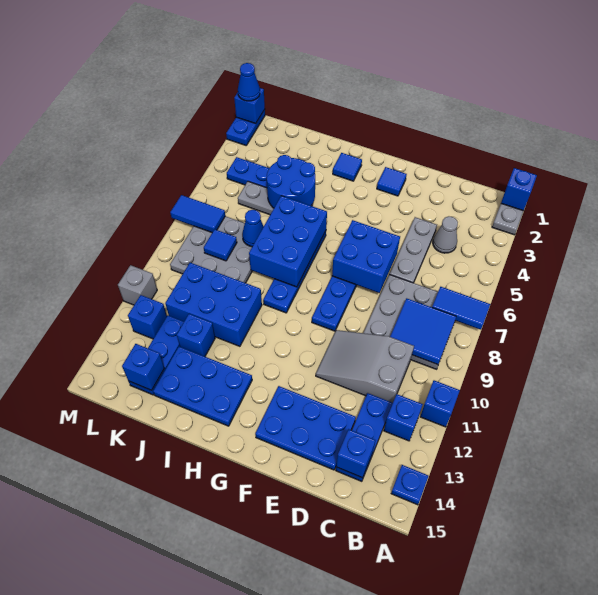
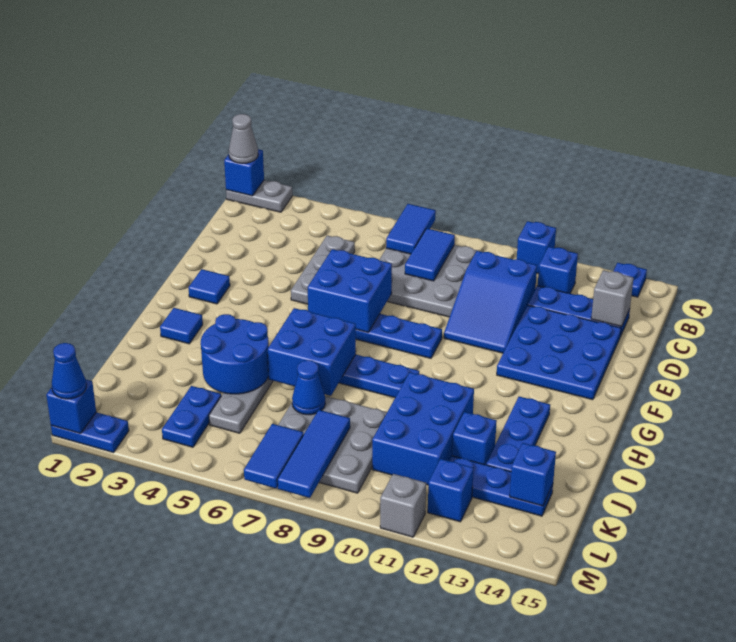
blue tile B8:C9 level 2 -> blue tile B8:C8 level 2
grey cone C4 level 1 -> grey cone A1 level 3
grey slope C10:E11 level 1 top C -> blue slope C10:E11 level 1 top C
blue brick C14 level 2 -> grey brick C14 level 2
grey plate D4:D6 level 1 -> grey plate C5:E5 level 1
blue plate D13:F14 level 1 -> blue plate D12:F14 level 1
blue brick H6:I8 level 2 -> blue brick H6:I7 level 2
blue plate H13:J14 level 1 -> blue plate H13:J13 level 1
blue tile K8 level 2 -> blue tile K8:M8 level 2

